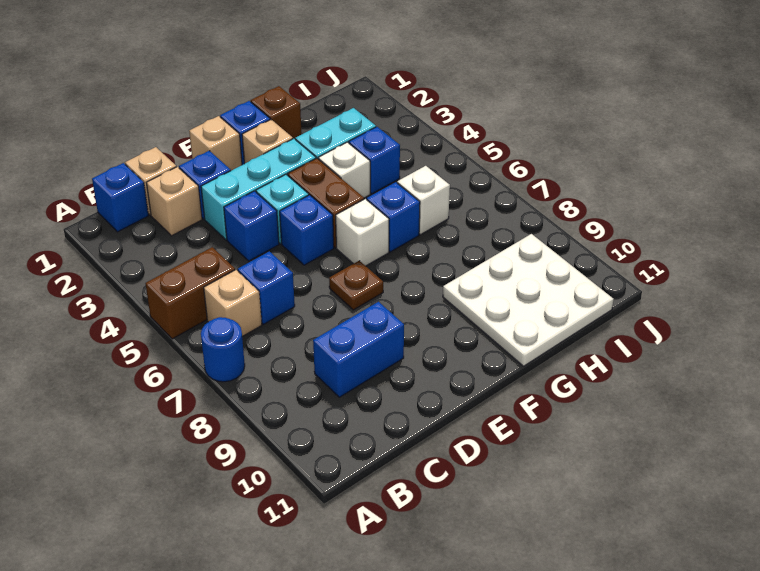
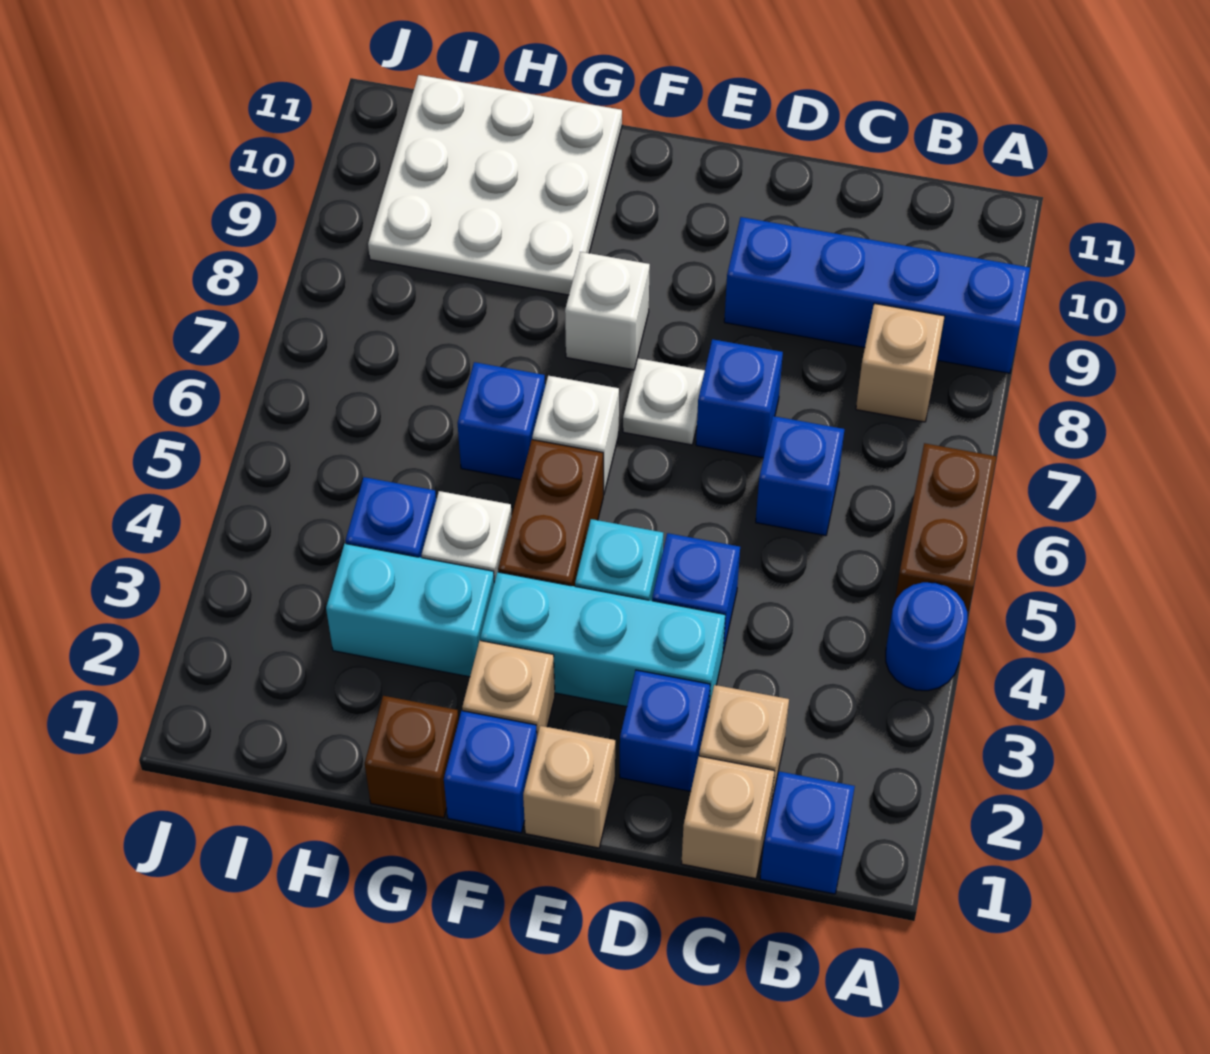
brown brick A5:B5 level 1 -> brown brick A5:A6 level 1
blue round brick A7 level 1 -> blue round brick A4 level 1
tan brick B6 level 1 -> tan brick B8 level 1
blue brick C9:D9 level 1 -> blue brick A9:D9 level 1
blue brick E5 level 1 -> blue brick D7 level 1
brown plate E7 level 1 -> white plate E7 level 1
white brick H6 level 1 -> white brick F8 level 1

